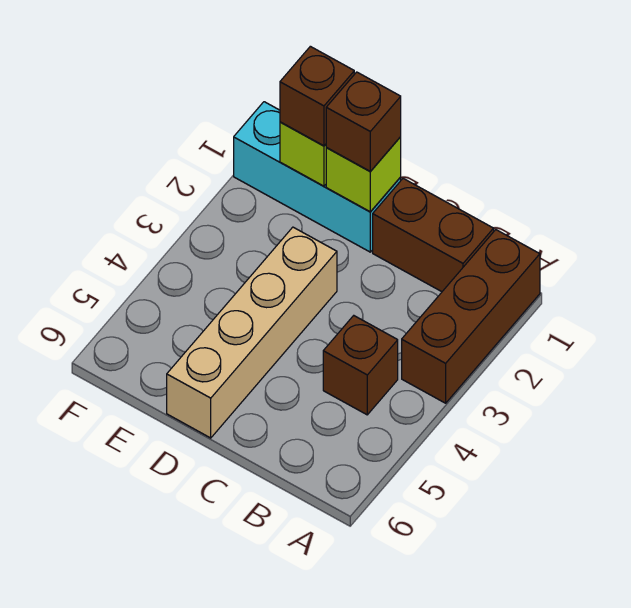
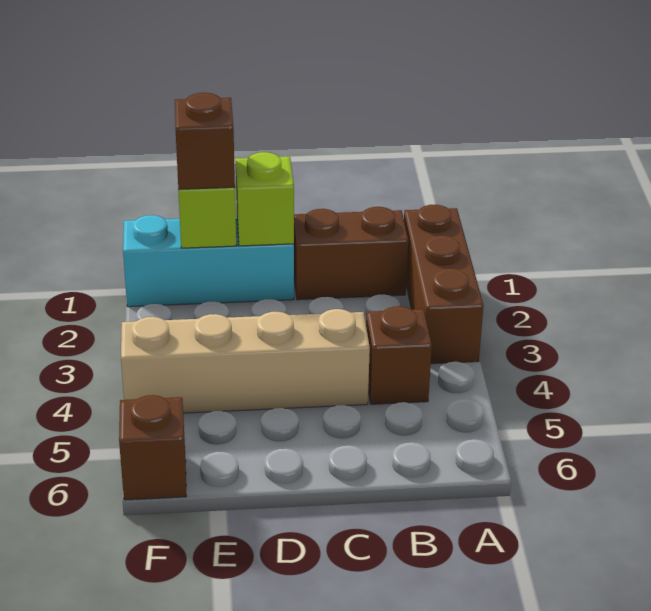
brown brick D1 level 3 -> brown brick F6 level 1
tan brick D3:D6 level 1 -> tan brick C4:F4 level 1

